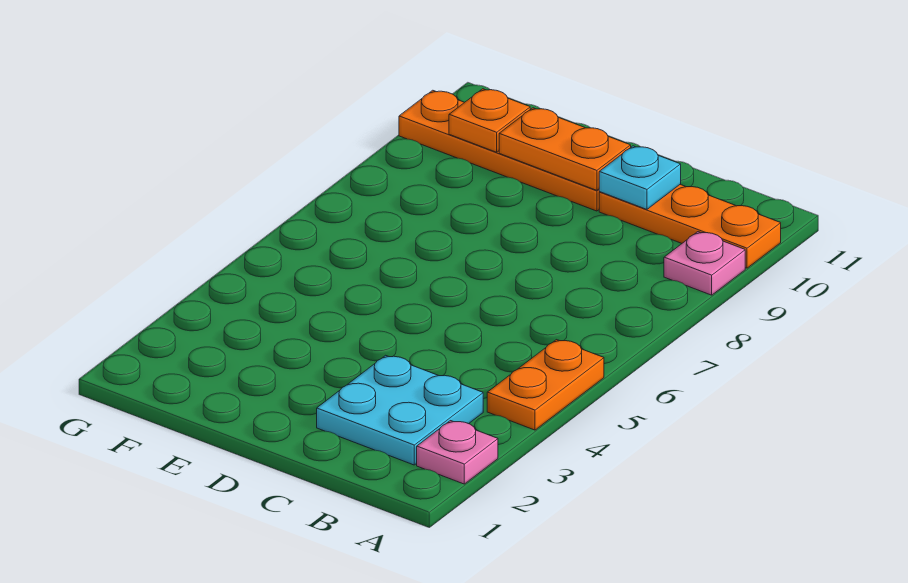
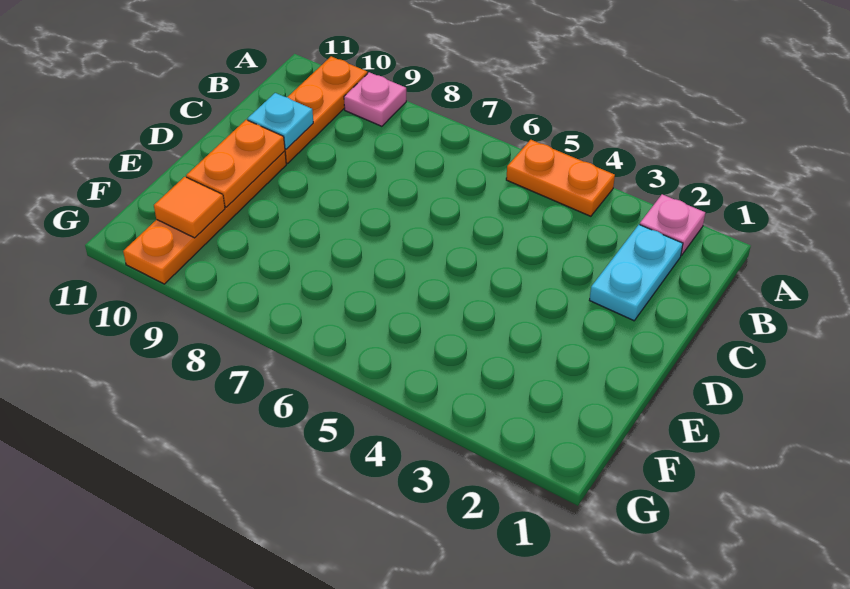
cyan plate B2:C3 level 1 -> cyan plate B2:C2 level 1
orange plate F10 level 2 -> orange tile F10 level 2

